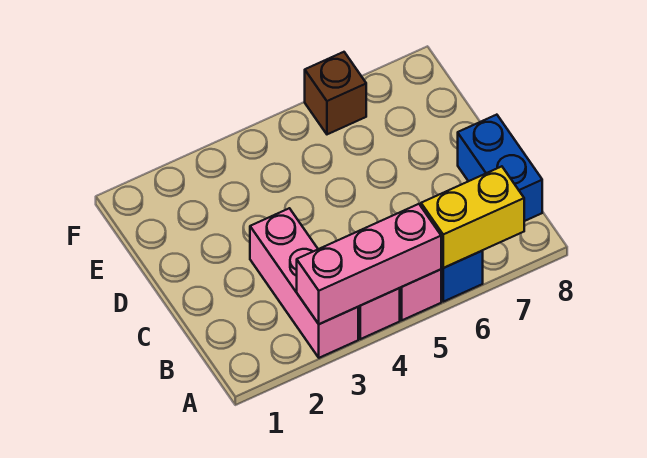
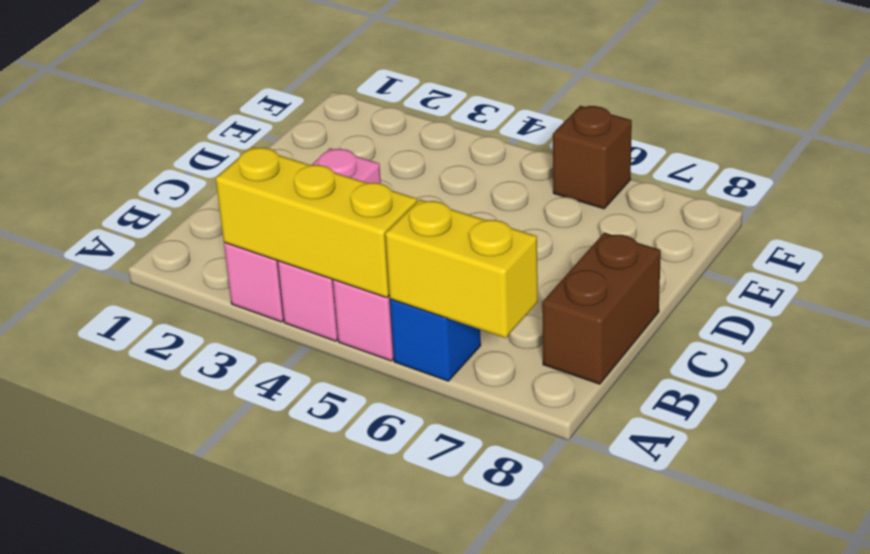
pink brick A3:A5 level 2 -> yellow brick A3:A5 level 2
blue brick B8:C8 level 1 -> brown brick B8:C8 level 1

